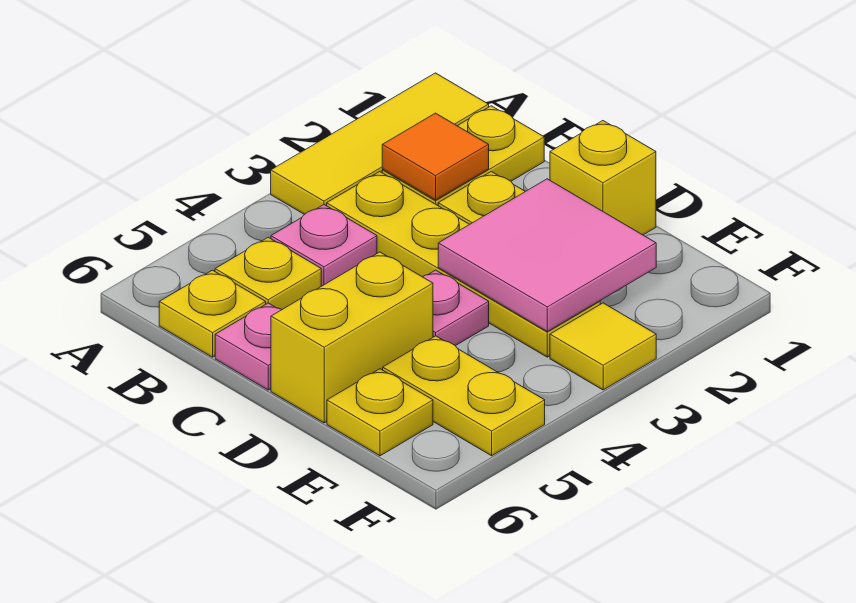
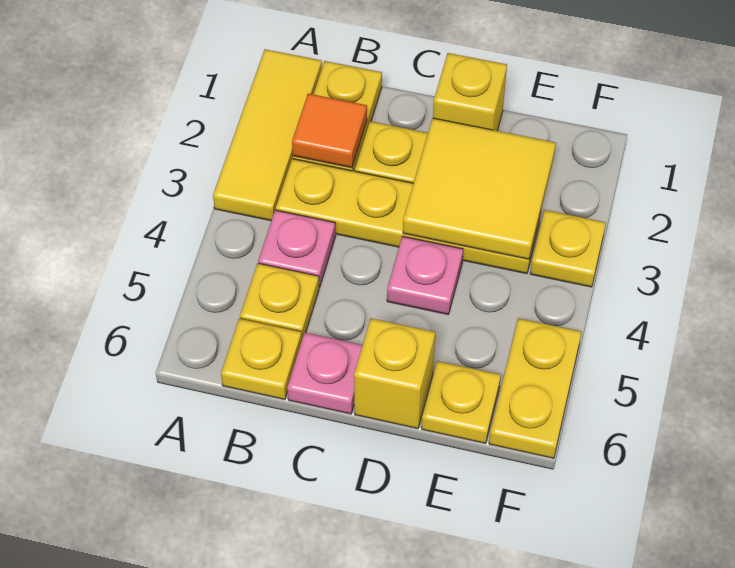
pink tile D2:E3 level 2 -> yellow tile D2:E3 level 2
yellow brick D5:D6 level 1 -> yellow brick D6 level 1
yellow plate E5:F5 level 1 -> yellow plate F5:F6 level 1
yellow tile F3 level 1 -> yellow plate F3 level 1

